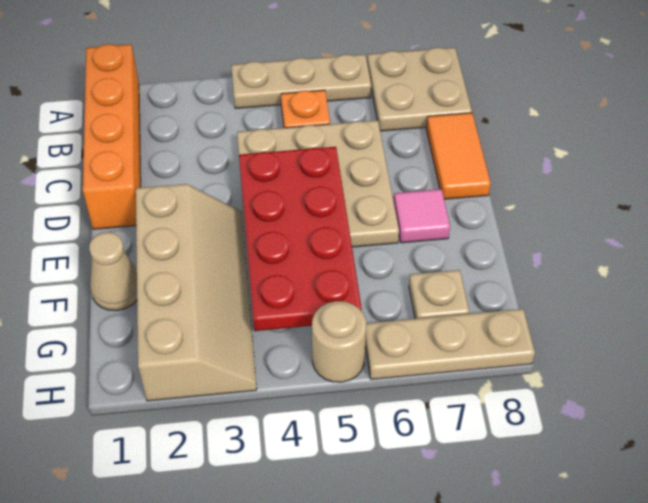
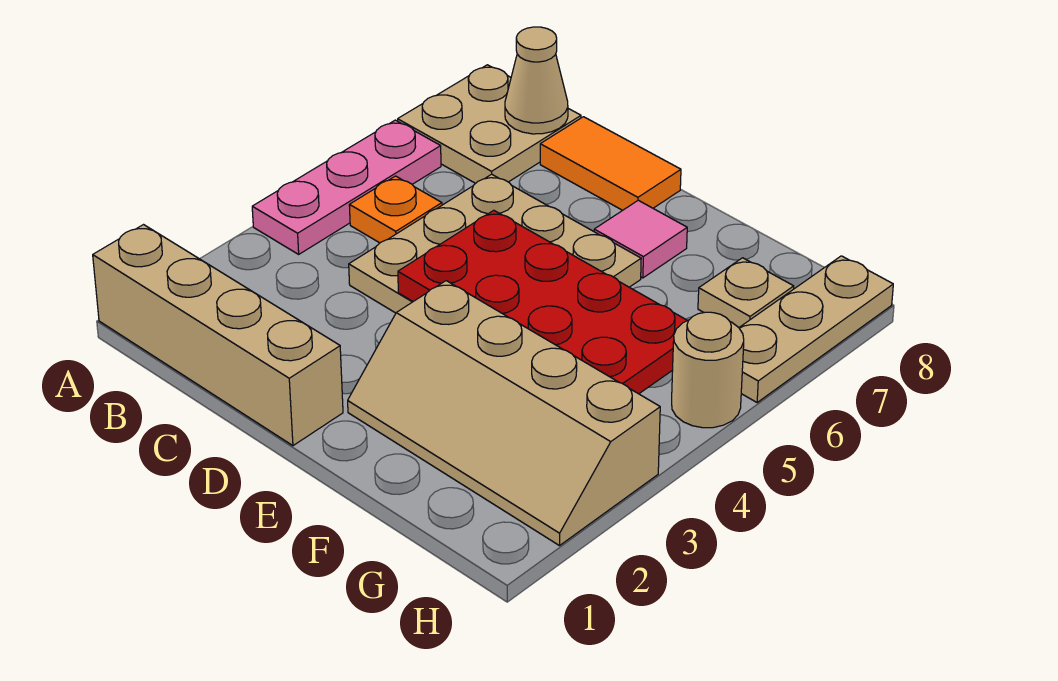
orange brick A1:D1 level 1 -> tan brick A1:D1 level 1
tan plate A4:A6 level 1 -> pink plate A4:A6 level 1
tan slope E2:H3 level 1 top 2 -> tan slope E2:H3 level 1 top 3
tan cone F1 level 1 -> tan cone B8 level 2

